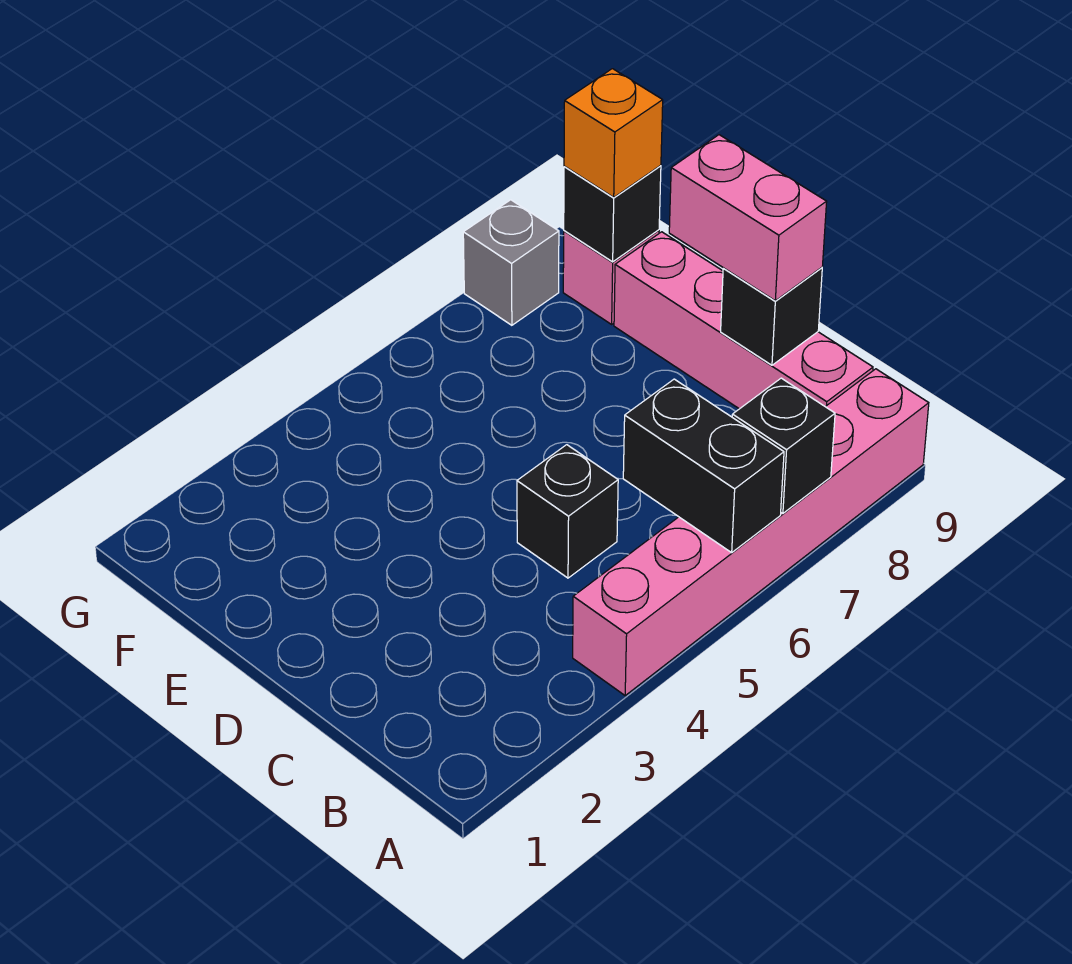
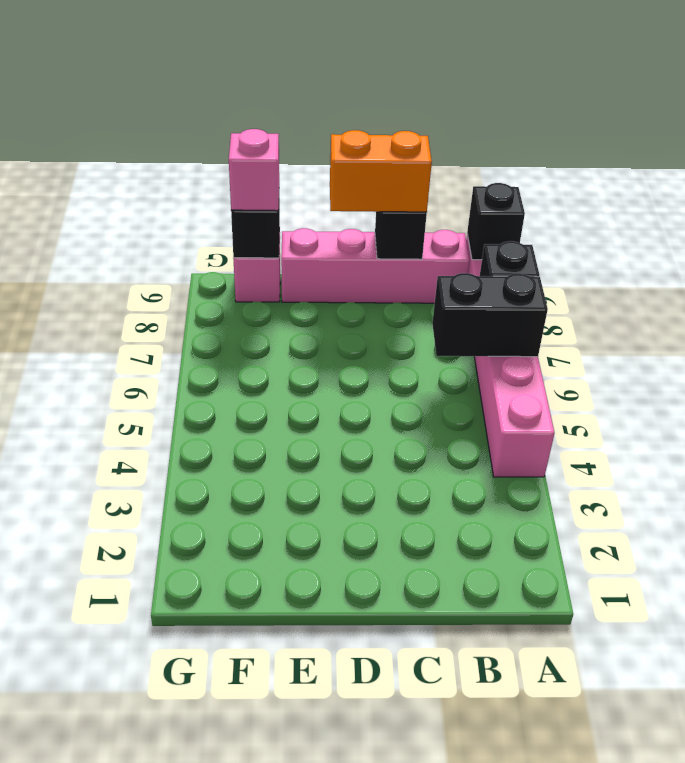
black brick C5 level 1 -> black brick A9 level 2
pink brick C9:D9 level 3 -> orange brick C9:D9 level 3
orange brick F9 level 3 -> pink brick F9 level 3
grey brick G8 level 1 -> none

